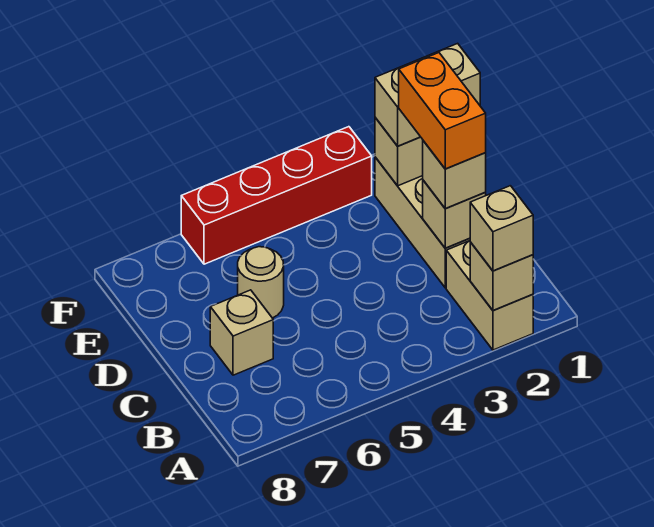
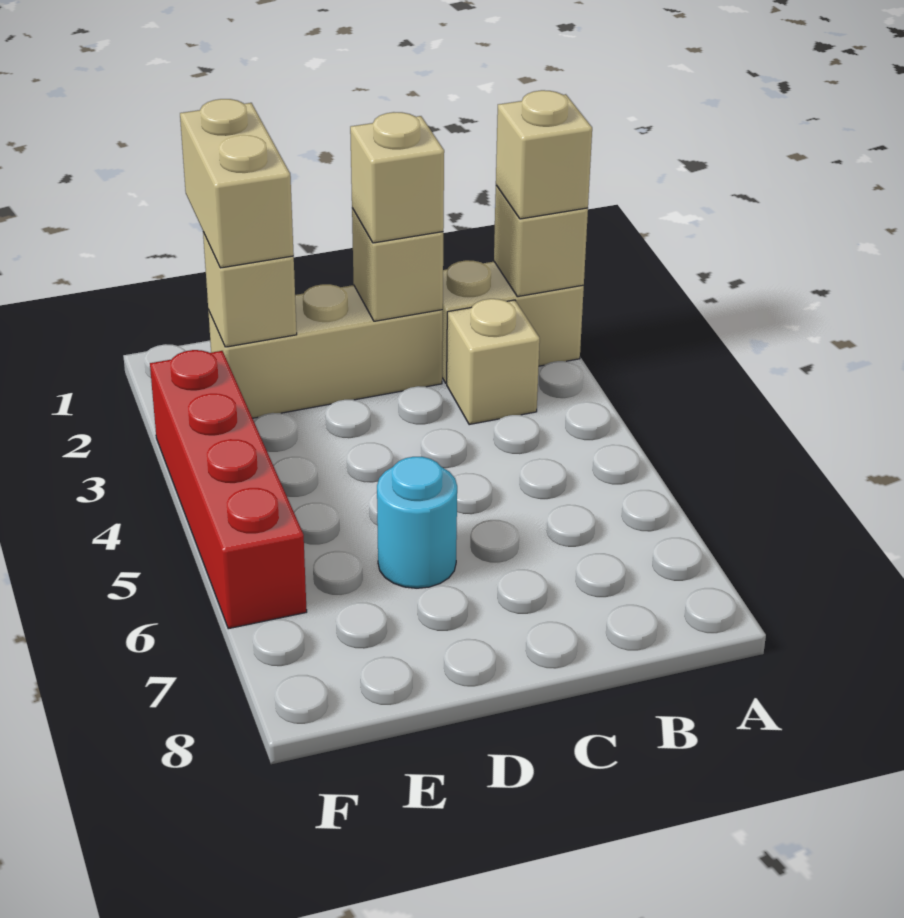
orange brick C2:D2 level 4 -> none
tan brick C7 level 1 -> tan brick B3 level 1
tan round brick D6 level 1 -> cyan round brick D6 level 1

